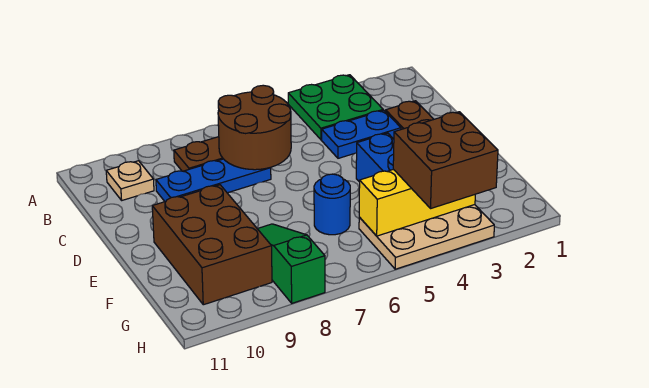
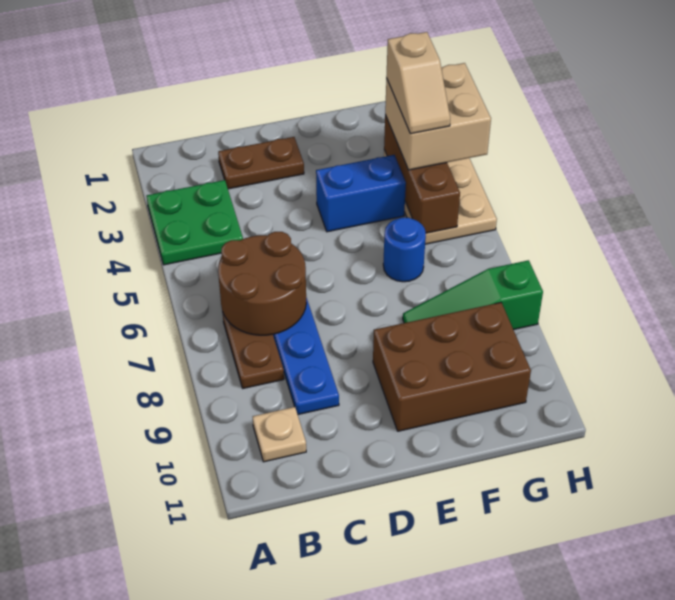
blue plate C3:C4 level 1 -> none
yellow brick G3:G5 level 2 -> brown brick G3:G5 level 2
brown brick G3:H4 level 3 -> tan brick G3:H4 level 3
none -> tan slope G3:G4 level 4 top 3

